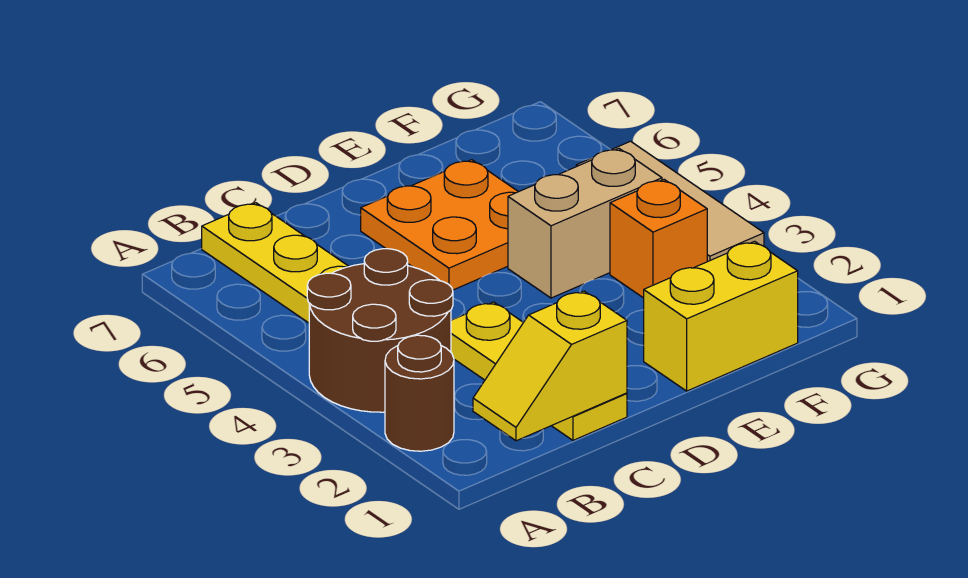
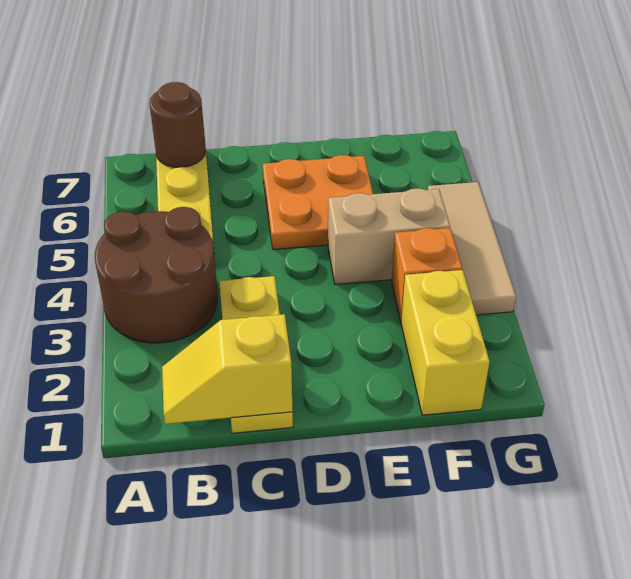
brown round brick A2 level 1 -> brown round brick B7 level 2
yellow brick E1:F1 level 1 -> yellow brick F1:F2 level 1

